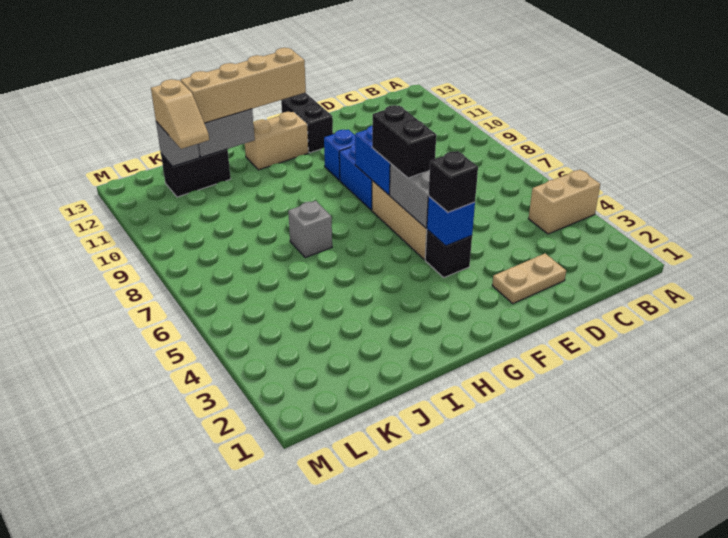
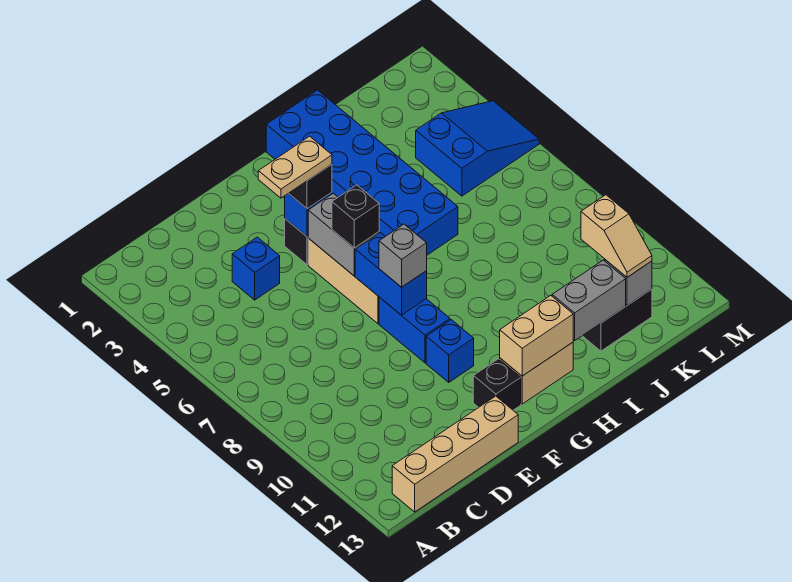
tan brick A4:B4 level 1 -> tan brick G12:H12 level 2
tan plate D2:E2 level 1 -> tan plate E4:F4 level 4
none -> blue brick D4 level 1
black brick F6:F7 level 3 -> black brick F6 level 3
black brick F12:F13 level 1 -> black brick F12 level 1
tan brick G12:J12 level 3 -> tan brick B13:E13 level 1
none -> blue brick H1:I6 level 1
grey brick I7 level 1 -> grey brick F8 level 3
none -> blue slope K4:M5 level 1 top K
tan slope K11:K12 level 3 top 12 -> tan slope K11:K12 level 3 top 11

